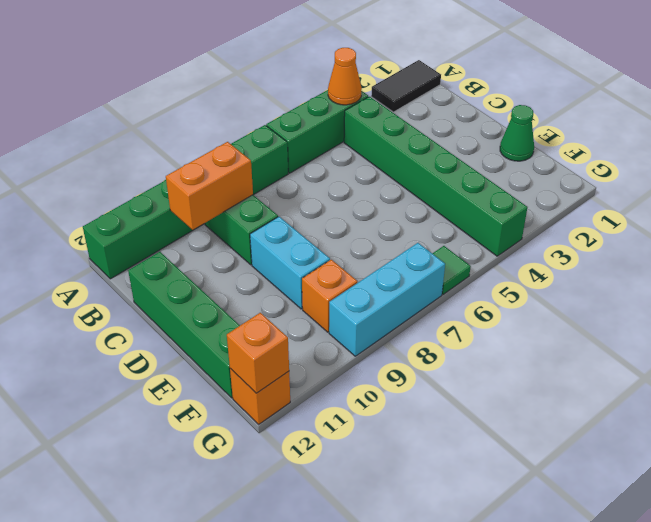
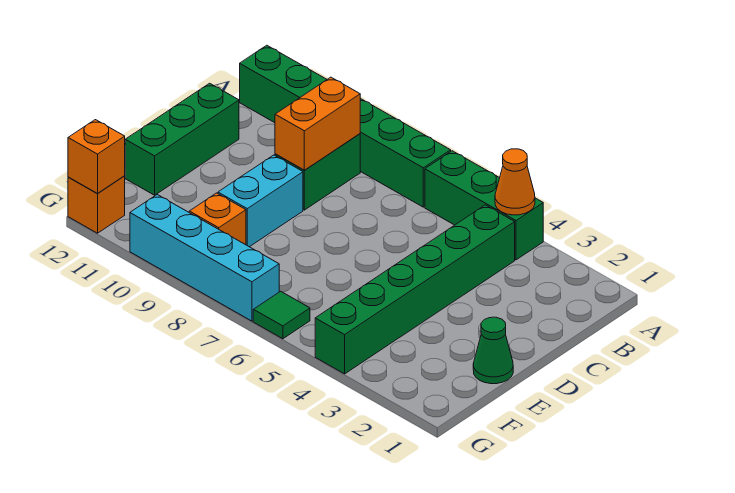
black tile A1:A2 level 1 -> none
orange brick B9:B10 level 2 -> orange brick B9:C9 level 2
green brick C12:F12 level 1 -> green brick C12:E12 level 1
cyan brick G7:G9 level 1 -> cyan brick G7:G10 level 1

